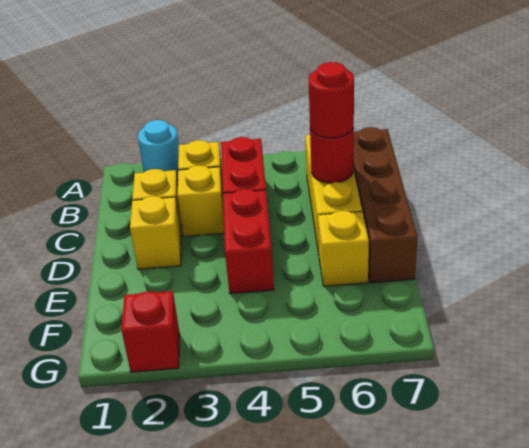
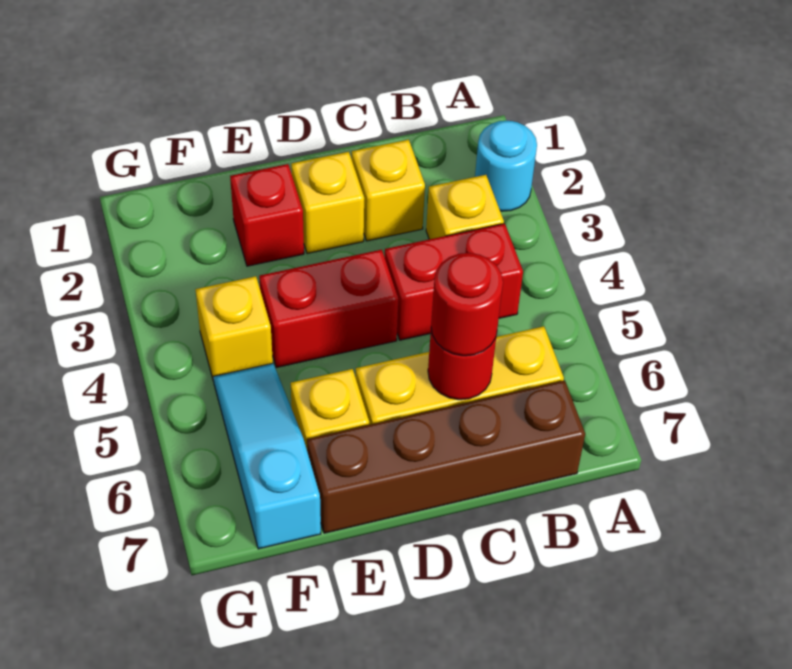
yellow brick C3 level 1 -> yellow brick F4 level 1
none -> cyan slope F5:F7 level 1 top 7
red brick G2 level 1 -> red brick E2 level 1

